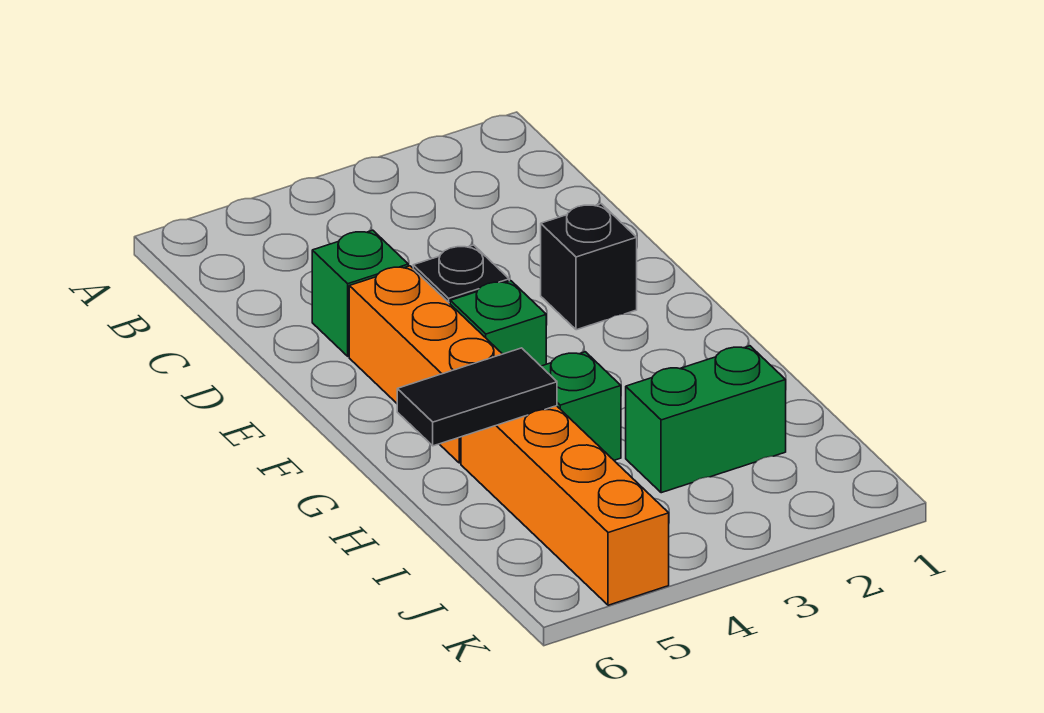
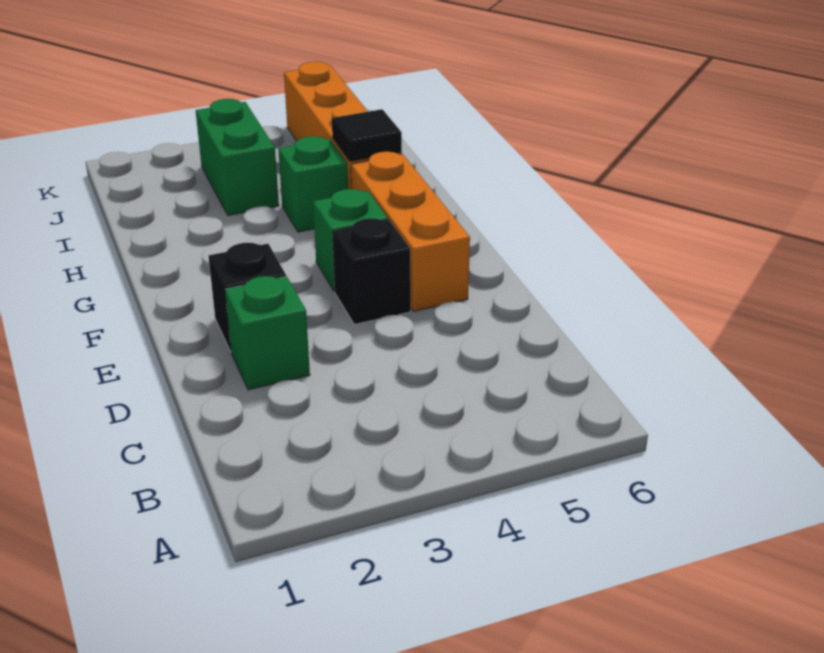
green brick D5 level 1 -> green brick D2 level 1
black tile H5:H6 level 2 -> black tile H5 level 2
green brick I2:I3 level 1 -> green brick I3:J3 level 1

